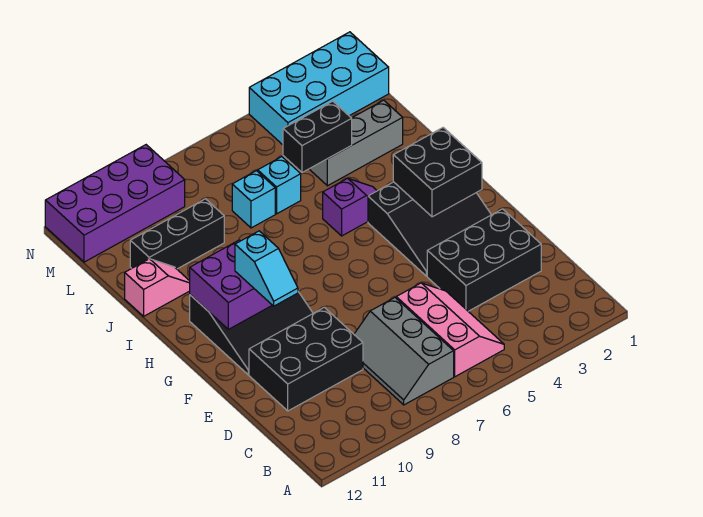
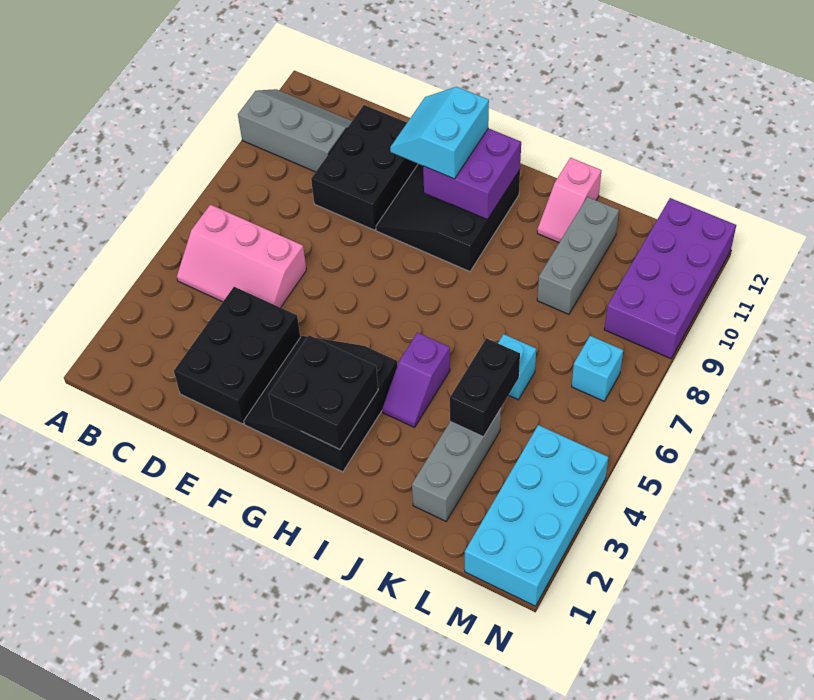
grey slope B7:D8 level 1 top 7 -> grey slope A10:C11 level 1 top 10
cyan slope F10:G10 level 3 top G -> cyan slope F10:G11 level 3 top G
cyan brick K7 level 1 -> cyan brick M7 level 1
black brick K9:K11 level 1 -> grey brick K9:K11 level 1

